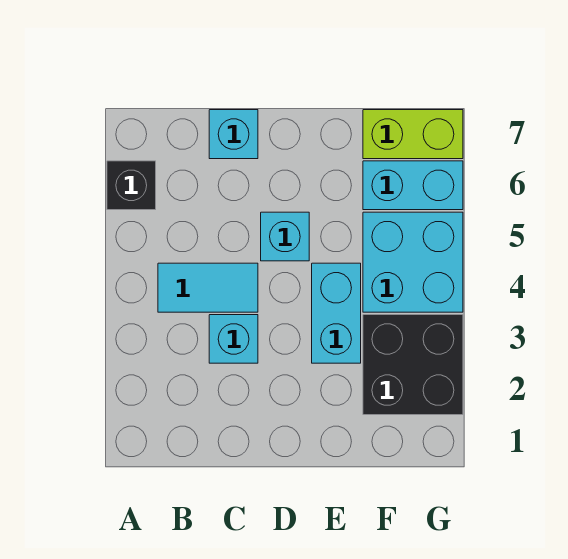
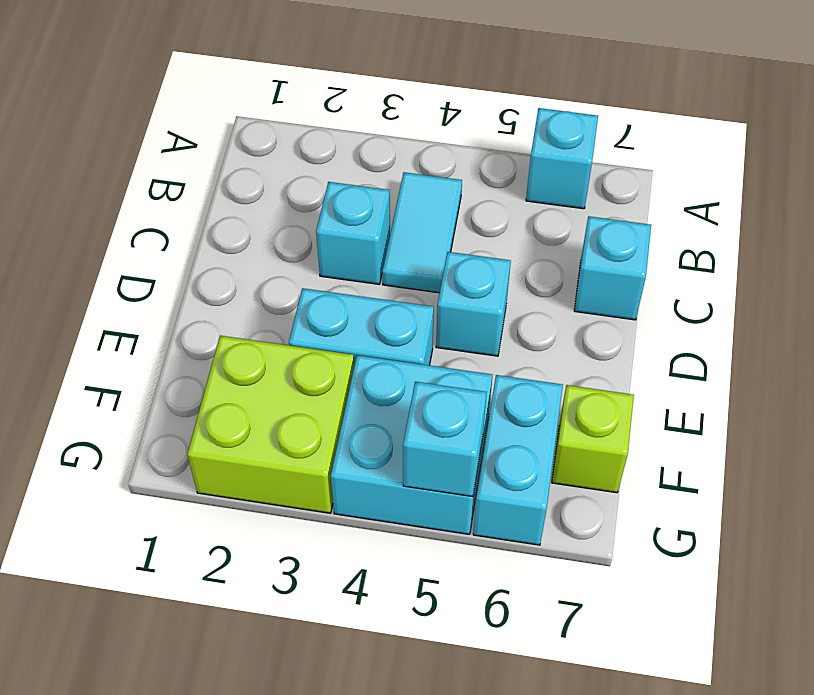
black brick A6 level 1 -> cyan brick A6 level 1
black brick F2:G3 level 1 -> lime brick F2:G3 level 1
lime brick F7:G7 level 1 -> lime brick F7 level 1
none -> cyan brick G5 level 2

